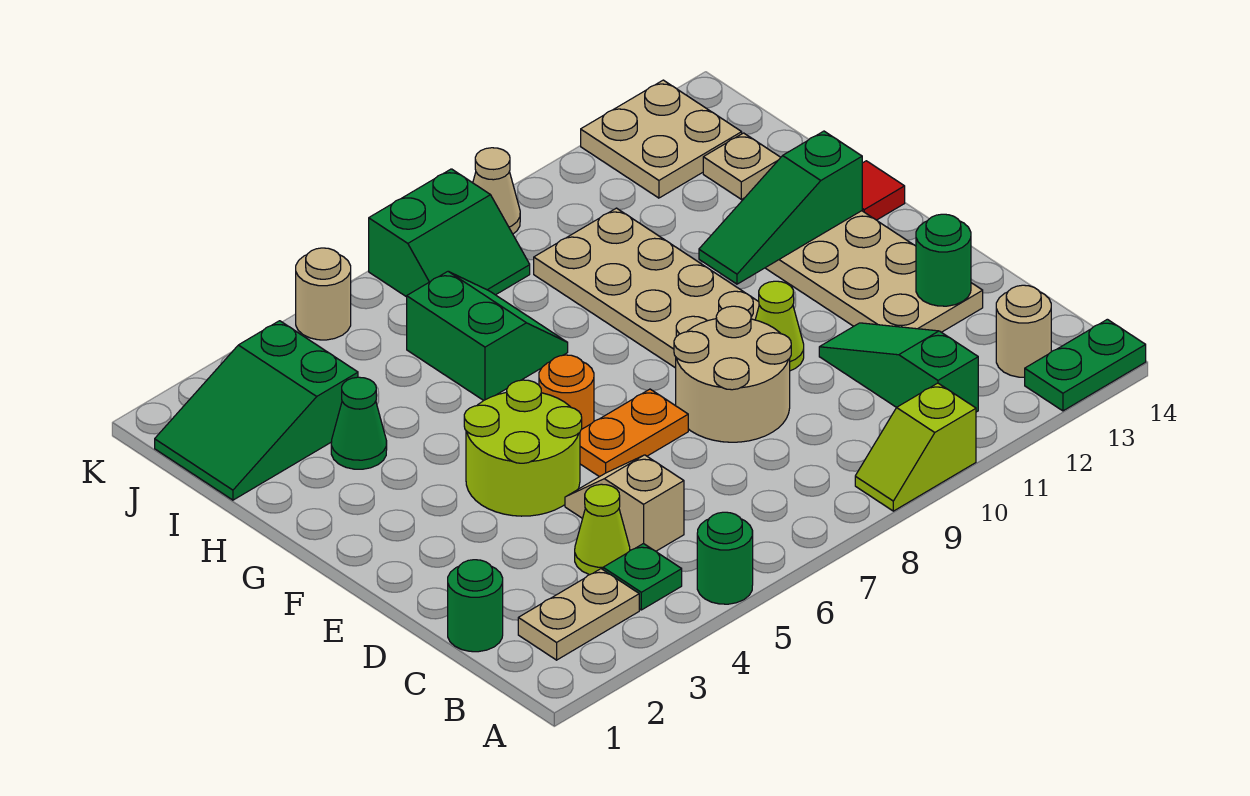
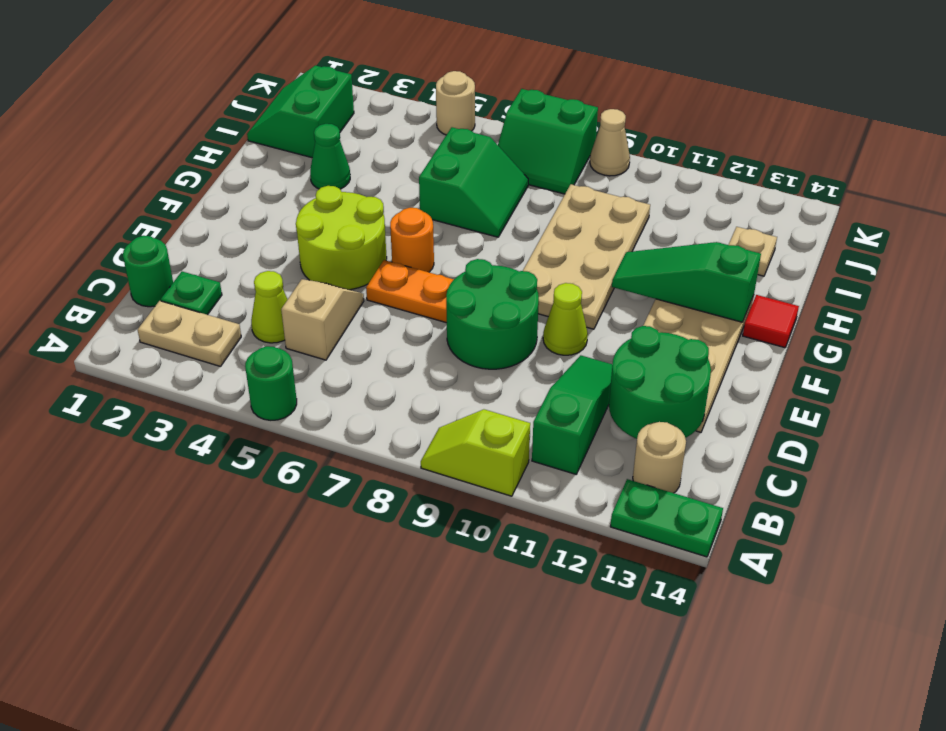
green plate B4 level 1 -> green plate C2 level 1
tan round brick D8:E9 level 1 -> green round brick D8:E9 level 1
green round brick D13 level 2 -> green round brick C12:D13 level 2
green slope I1:J3 level 1 top 3 -> green slope I1:J2 level 1 top 2
tan plate J12:K13 level 1 -> none

